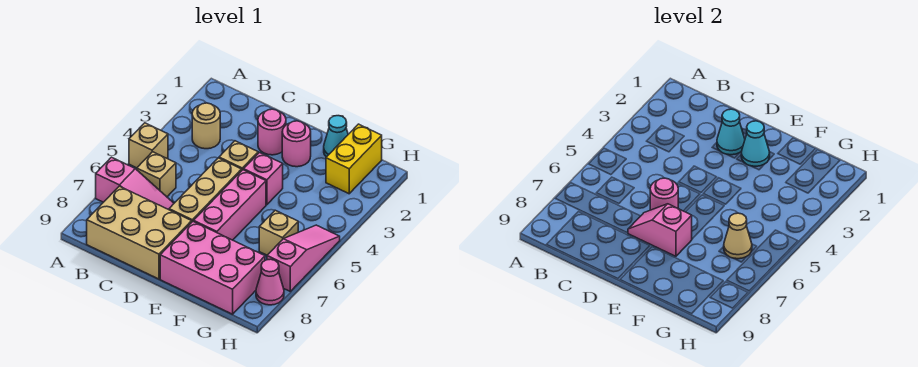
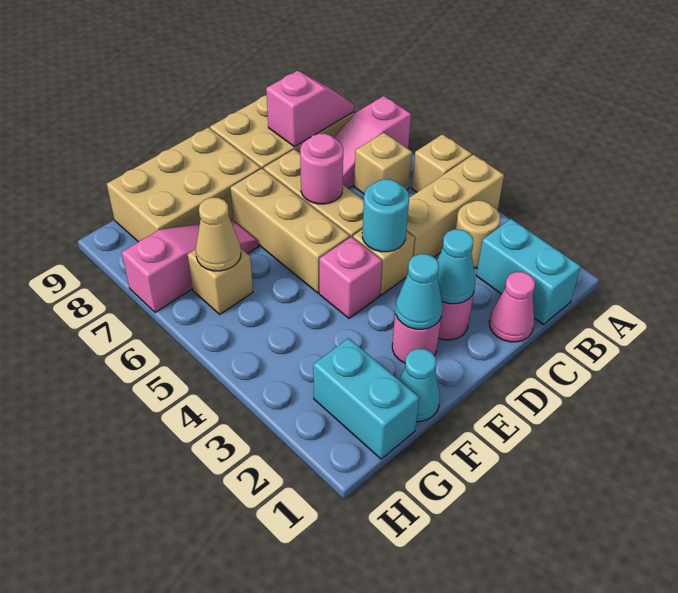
none -> tan brick A4:C4 level 1
none -> cyan brick B1:B2 level 1
none -> cyan round brick D4 level 2
pink slope D7:E7 level 2 top E -> pink slope B8:C8 level 2 top C
pink brick E5:E7 level 1 -> tan brick E5:E7 level 1
pink brick E8:G9 level 1 -> tan brick E8:G9 level 1
yellow brick G1:G2 level 1 -> cyan brick G1:G2 level 1
pink slope H5:H7 level 1 top 7 -> pink slope F7:H7 level 1 top H
pink cone H8 level 1 -> pink cone C1 level 1

